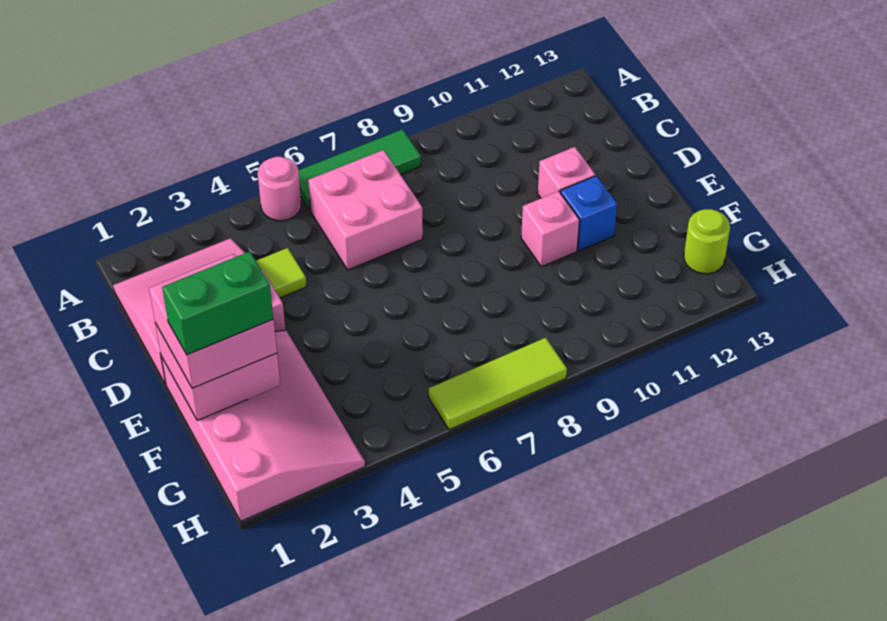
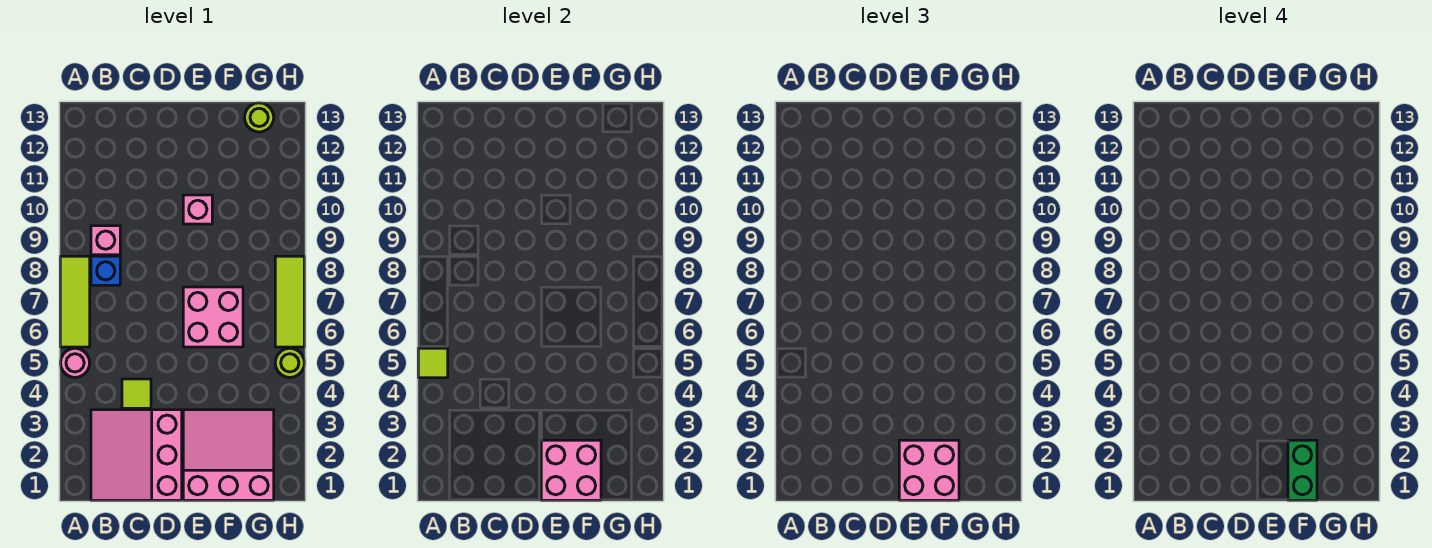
none -> lime tile A5 level 2
green tile A6:A8 level 1 -> lime tile A6:A8 level 1
pink brick B6:C7 level 1 -> pink brick E6:F7 level 1
pink brick D11 level 1 -> pink brick B9 level 1
pink slope E1:H3 level 1 top 1 -> pink slope E1:G3 level 1 top 1
blue brick E11 level 1 -> blue brick B8 level 1
none -> lime round brick H5 level 1

